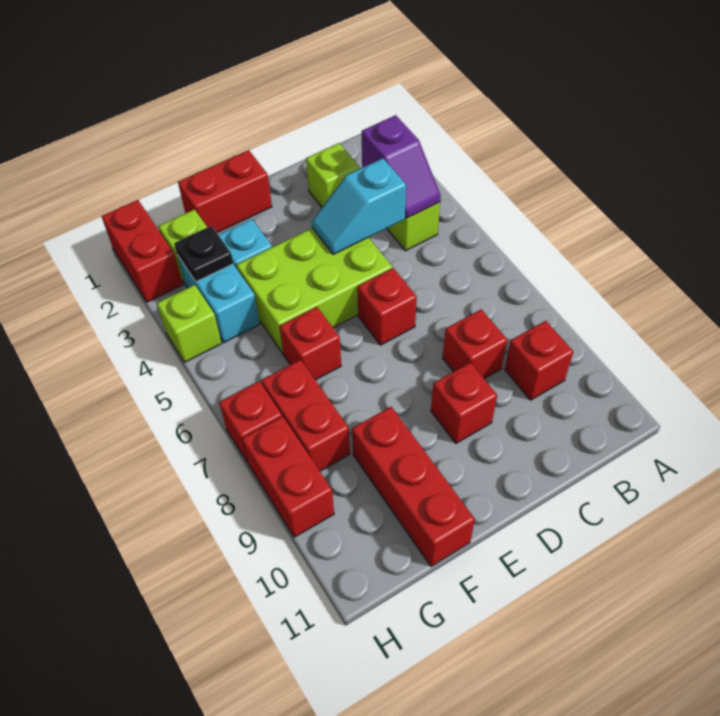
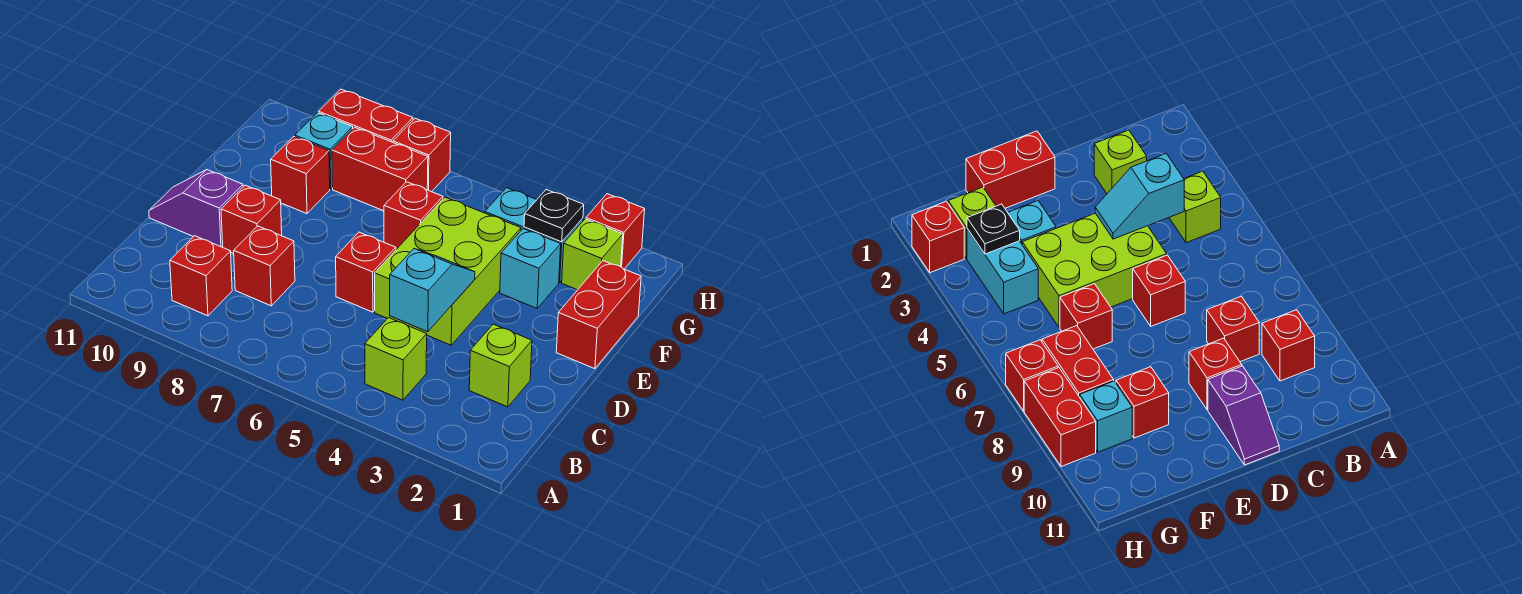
purple slope B3:B4 level 2 top 3 -> purple slope D10:D11 level 1 top 10
red brick F9:F11 level 1 -> red brick F9 level 1
none -> cyan brick G9 level 1
red brick H1:H2 level 1 -> red brick H2 level 1
lime brick H4 level 1 -> none

